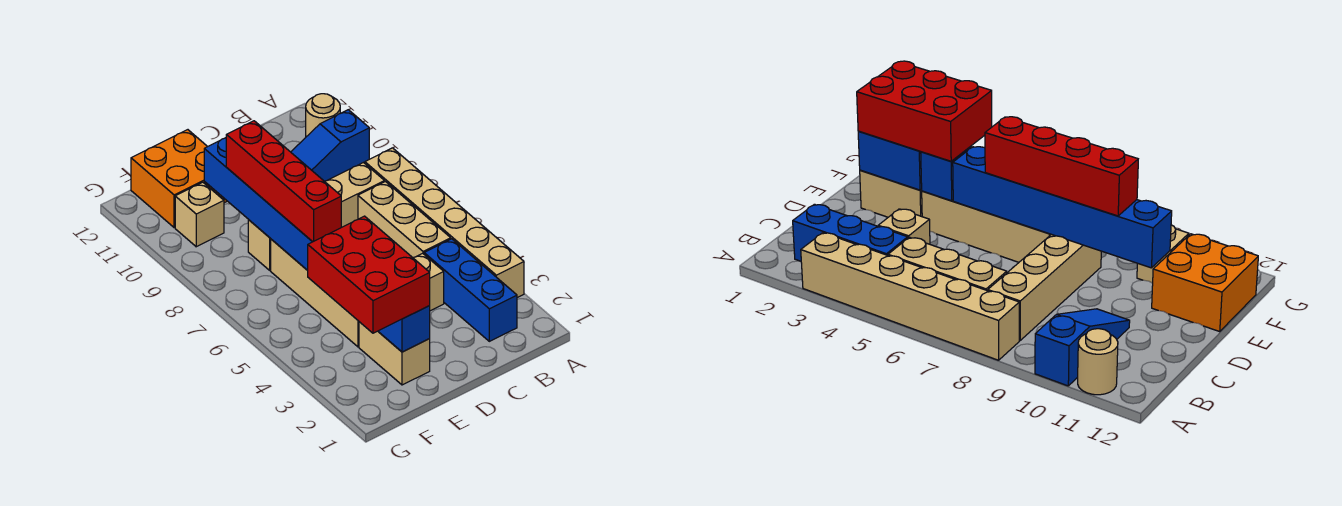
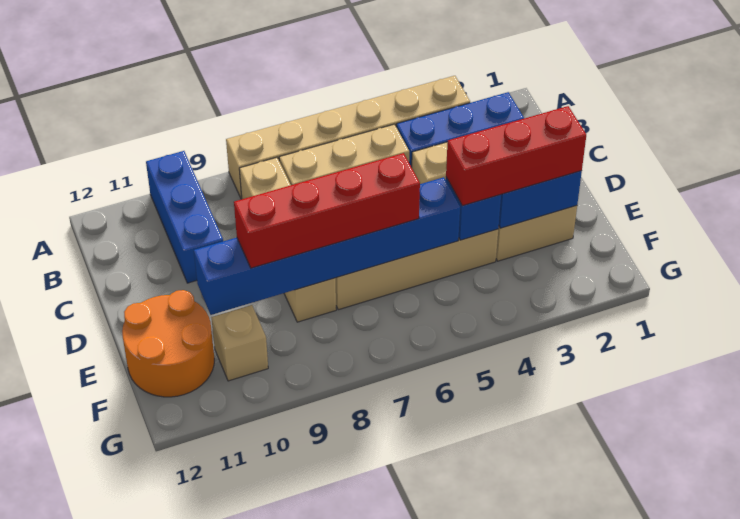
blue slope A10:C10 level 1 top A -> blue brick A10:C10 level 1
tan round brick A11 level 1 -> none
red brick E2:F4 level 3 -> red brick E2:E4 level 3
orange brick E11:F12 level 1 -> orange round brick E11:F12 level 1

